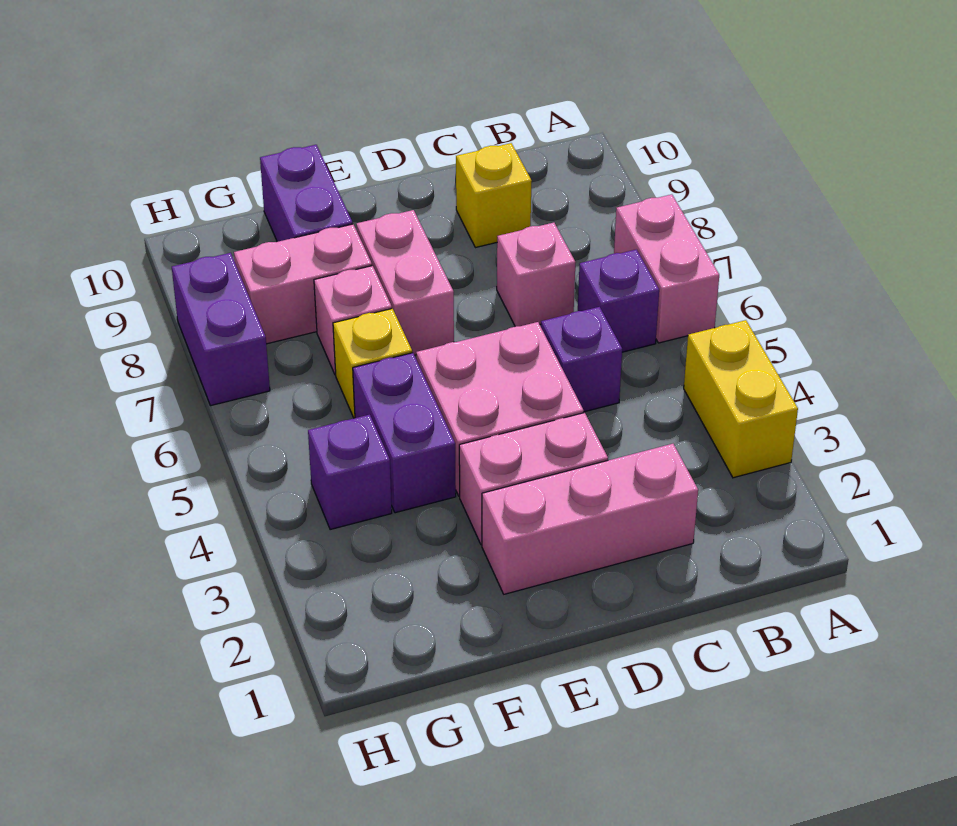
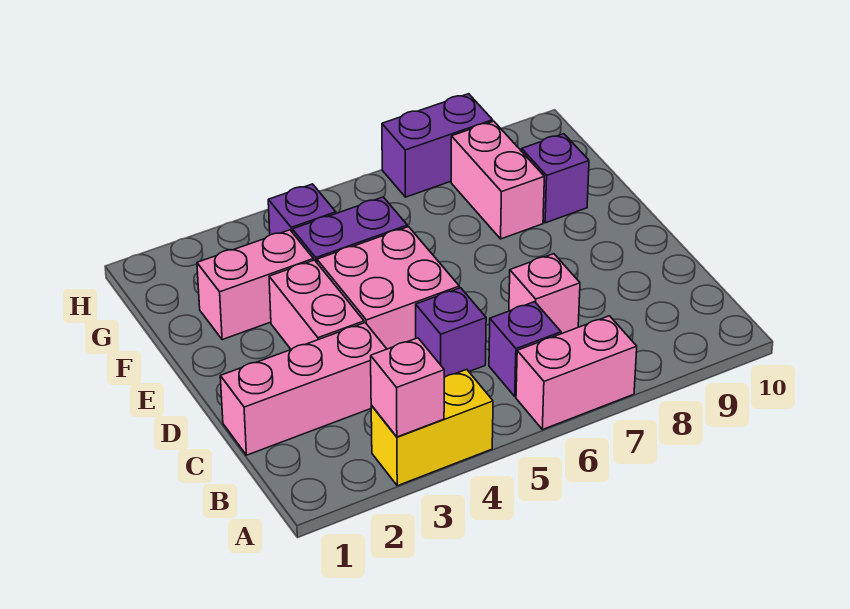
pink brick C2:E2 level 1 -> pink brick C1:C3 level 1
yellow brick C9 level 1 -> none
pink brick E7:E8 level 1 -> pink brick F2:F3 level 1
yellow brick F6 level 1 -> none
pink brick F7 level 1 -> pink brick A3 level 2
purple brick F9:F10 level 1 -> purple brick F9 level 1

